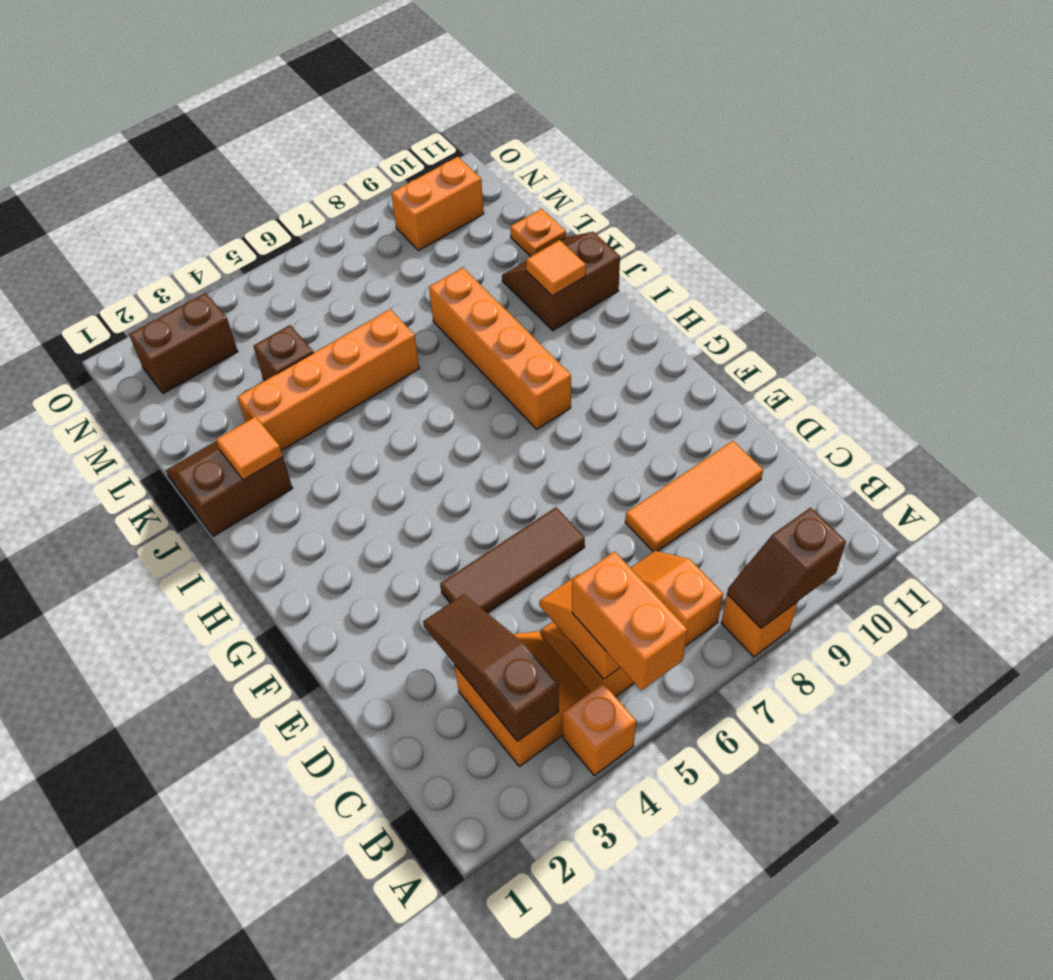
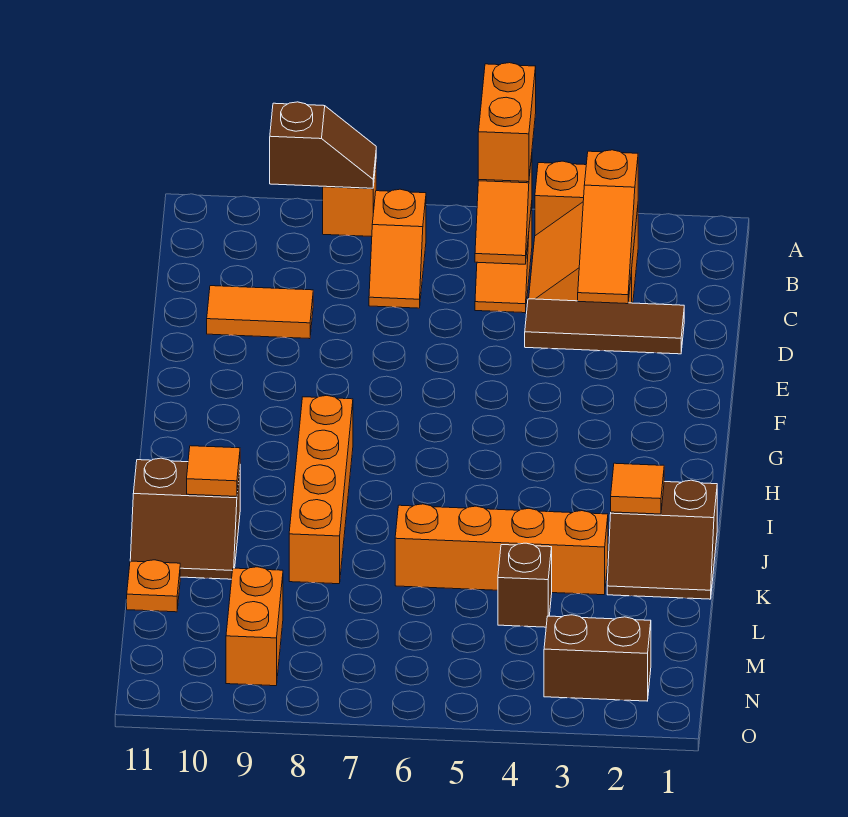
brown slope B3:D3 level 2 top B -> orange slope B3:D3 level 2 top B
orange tile D8:D10 level 1 -> orange tile D9:D10 level 1
brown tile E4:E6 level 1 -> brown tile D2:D4 level 1
orange brick N9:N10 level 1 -> orange brick M9:N9 level 1

